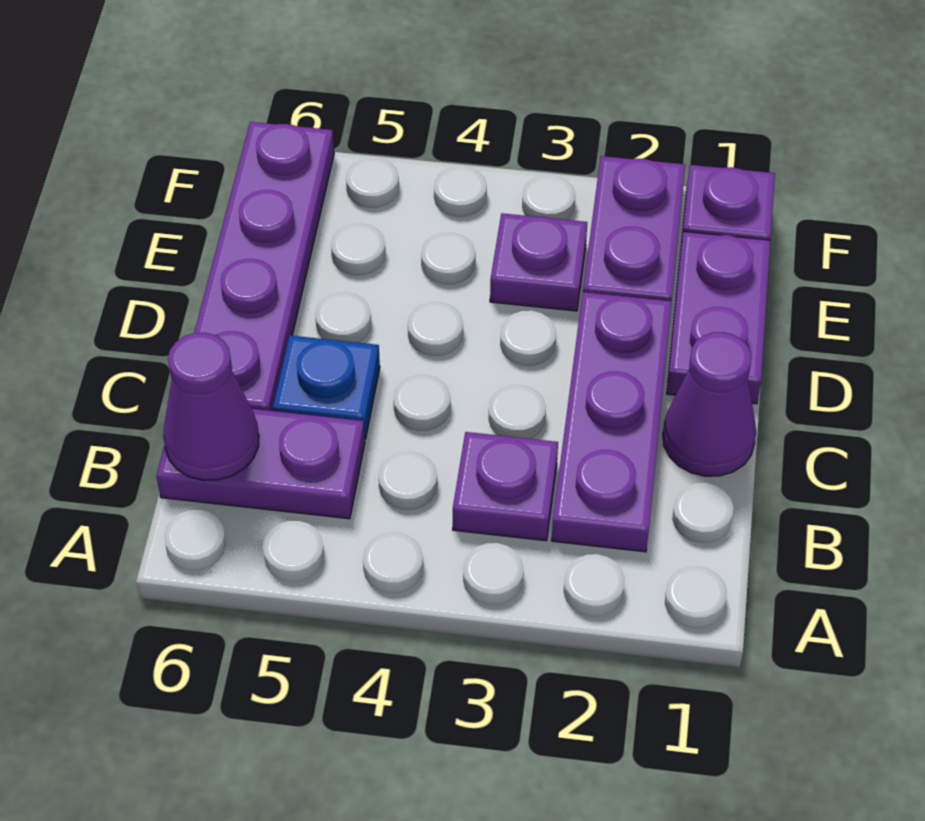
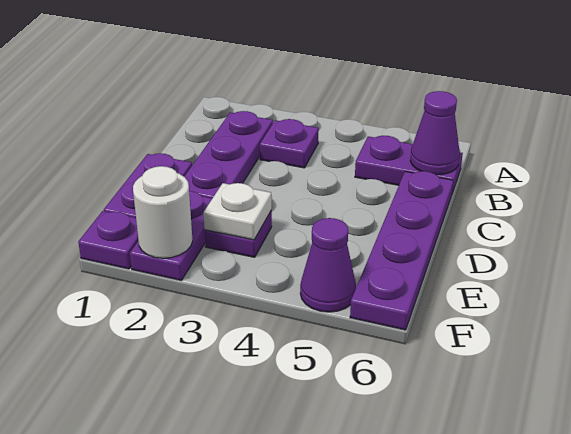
purple cone C1 level 1 -> purple cone F5 level 1
blue plate C5 level 1 -> none
none -> white plate E3 level 2
none -> white round brick F2 level 2

